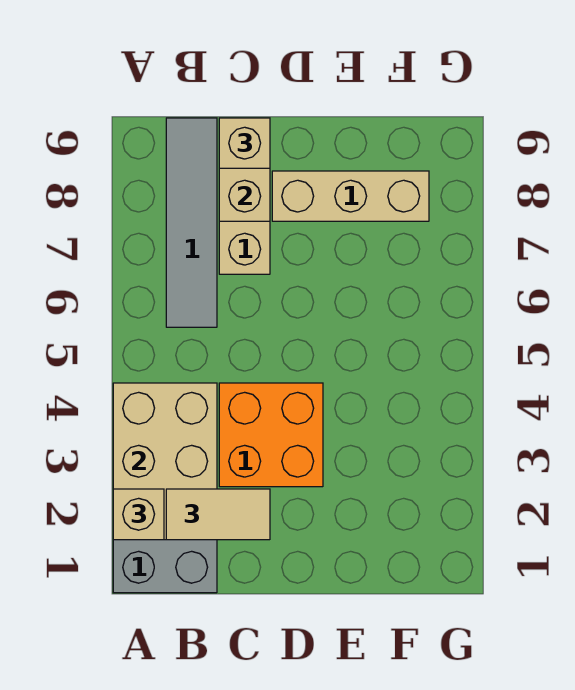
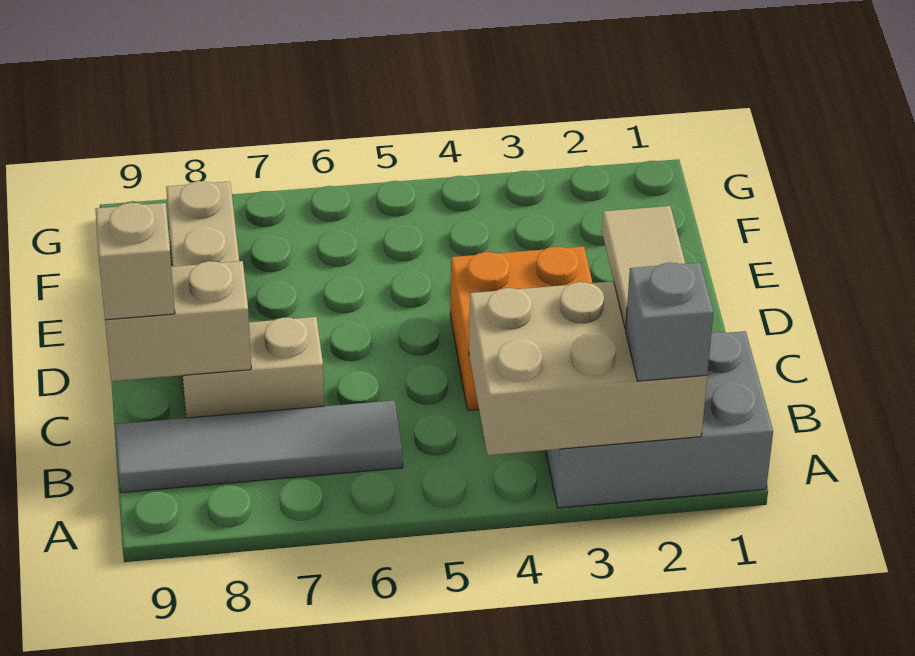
tan brick A2 level 3 -> grey brick A2 level 3

